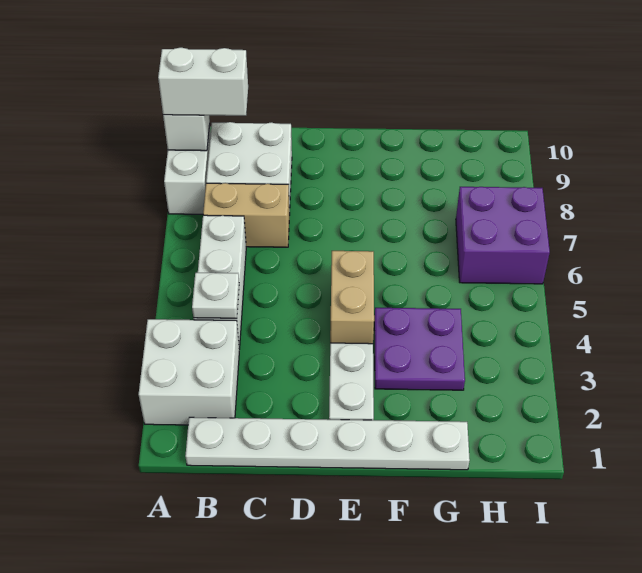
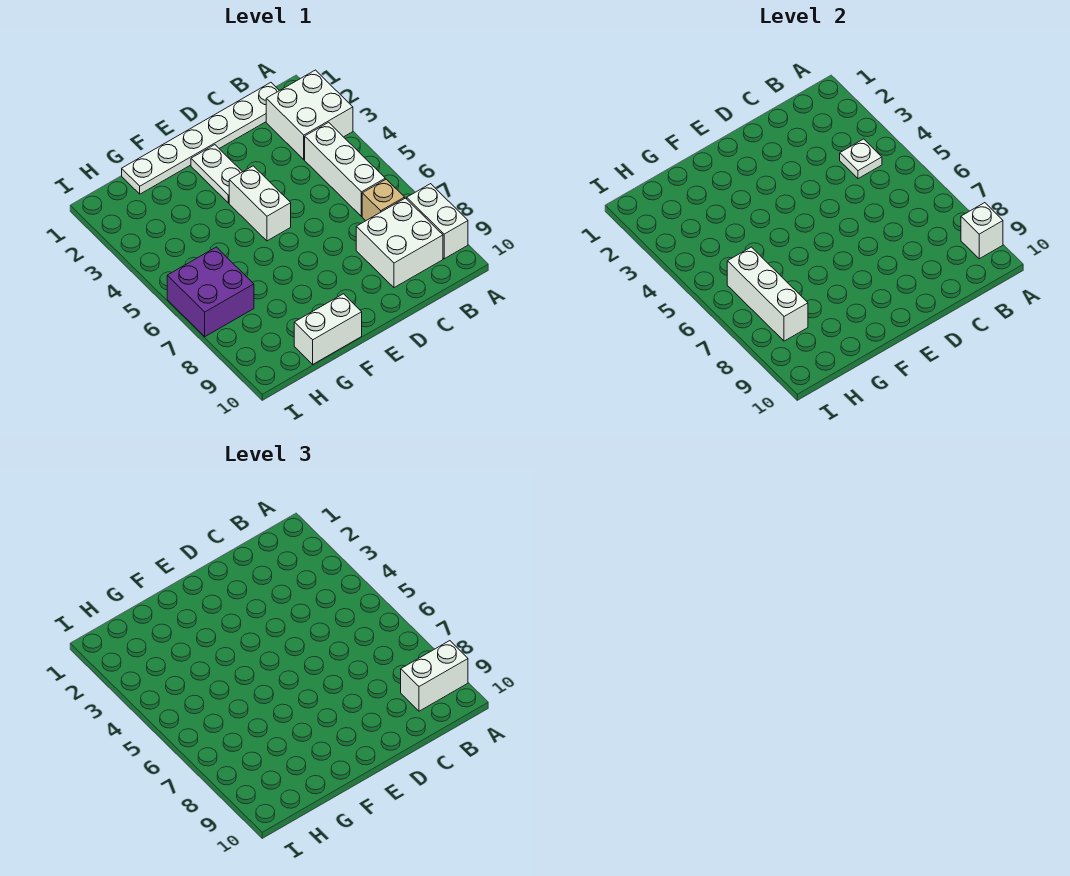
tan brick B7:C7 level 1 -> tan brick B7 level 1
tan brick E4:E5 level 1 -> white brick E4:E5 level 1
purple plate F3:G4 level 1 -> none
none -> white brick F10:G10 level 1
none -> white brick H6:H8 level 2

